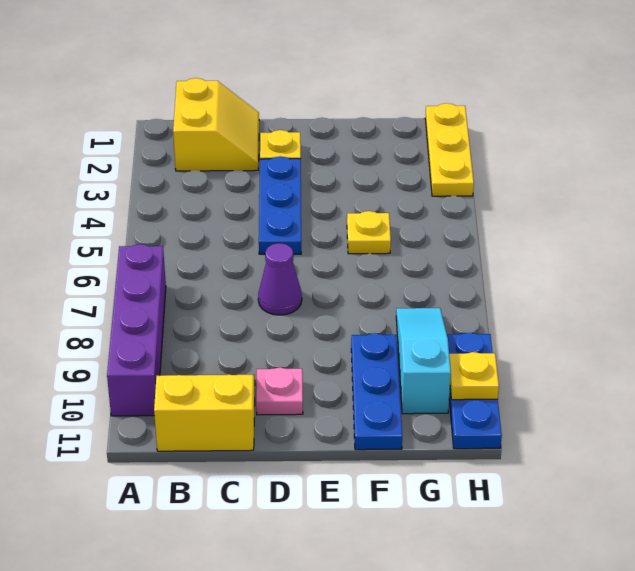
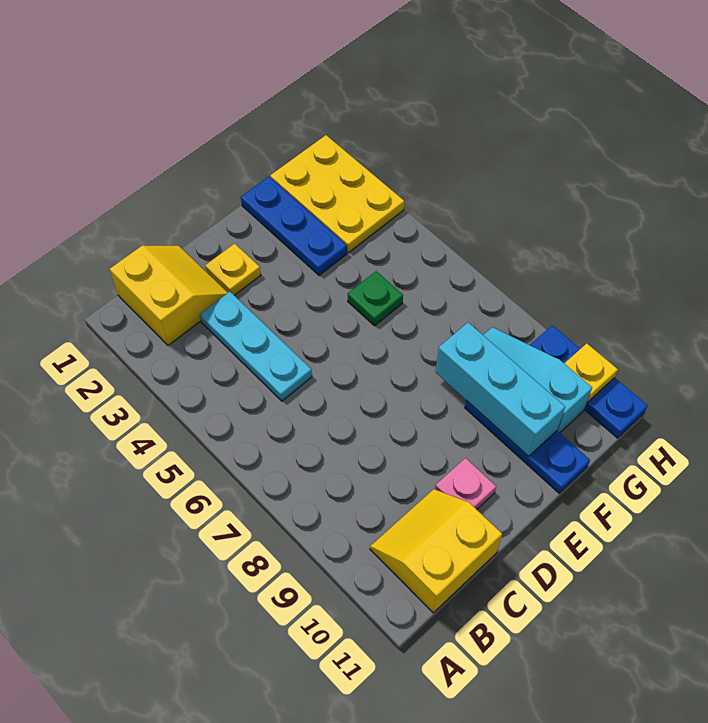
purple brick A7:A10 level 1 -> none
none -> cyan plate C3:C5 level 1
blue plate D3:D5 level 1 -> blue plate F1:F3 level 1
purple cone D7 level 1 -> none
yellow plate F5 level 1 -> green plate F5 level 1
none -> cyan brick F8:F10 level 2
yellow plate H1:H3 level 1 -> yellow plate G1:H3 level 1

